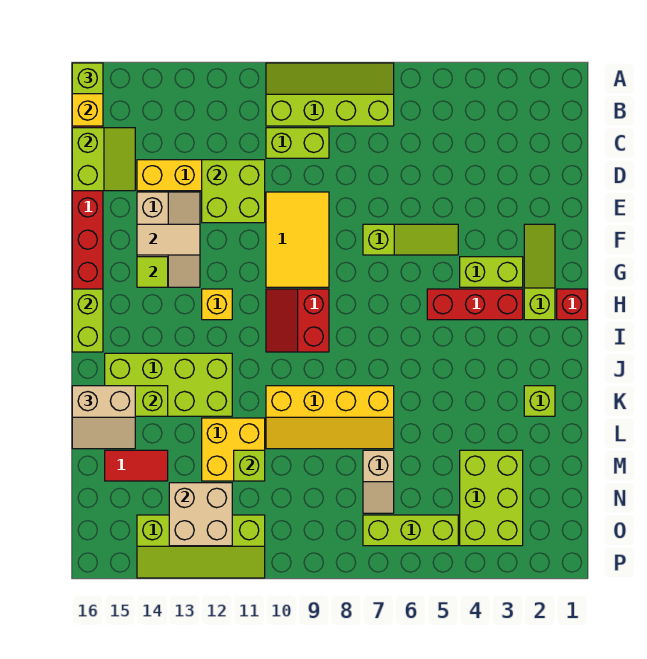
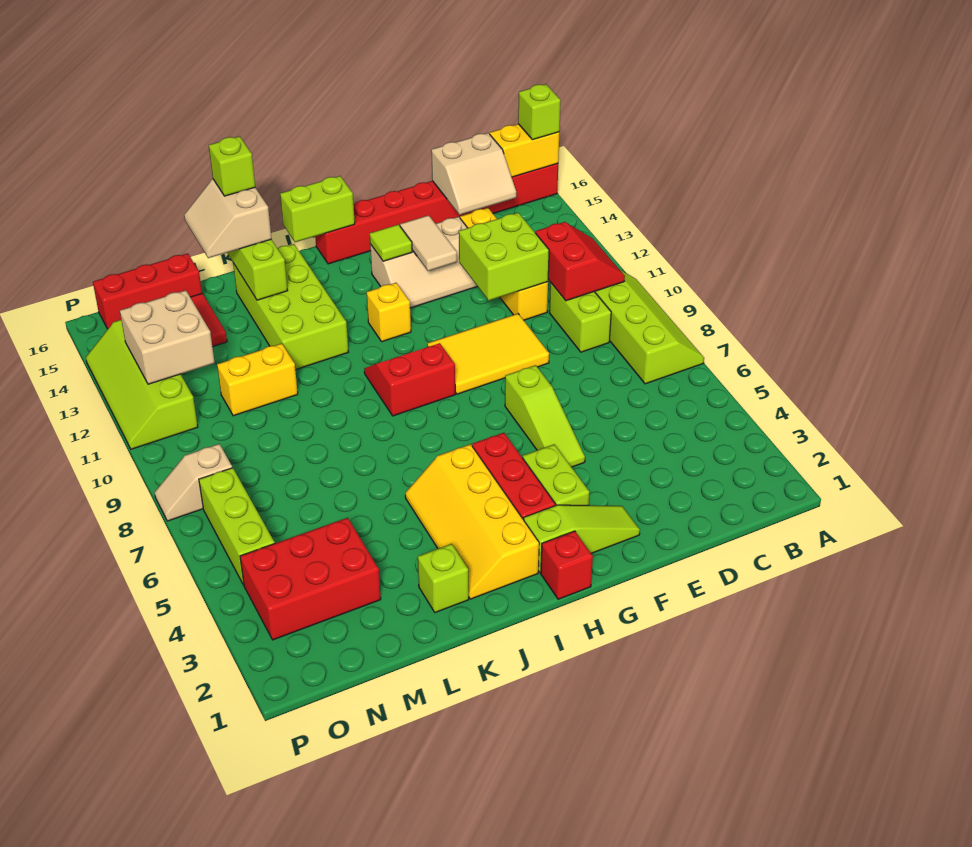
none -> red slope B10:C11 level 2 top C
lime slope C15:D16 level 2 top 16 -> tan slope C15:D16 level 2 top 16
yellow slope K7:L10 level 1 top K -> yellow slope I2:J5 level 1 top I
yellow brick L11:M12 level 1 -> yellow brick L11:M11 level 1
lime brick M3:O4 level 1 -> red brick M3:O4 level 1
tan slope M7:N7 level 1 top M -> tan slope O8:P8 level 1 top O
lime brick M11 level 2 -> lime brick K16 level 4
none -> red brick M16:O16 level 1

